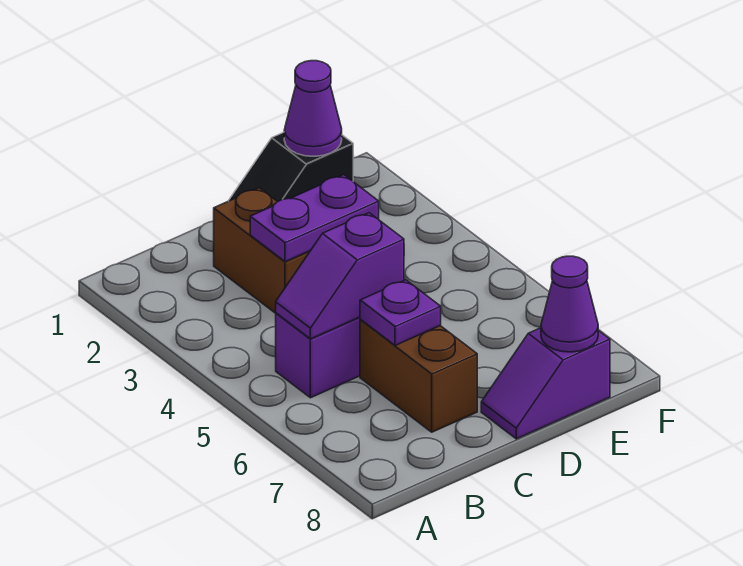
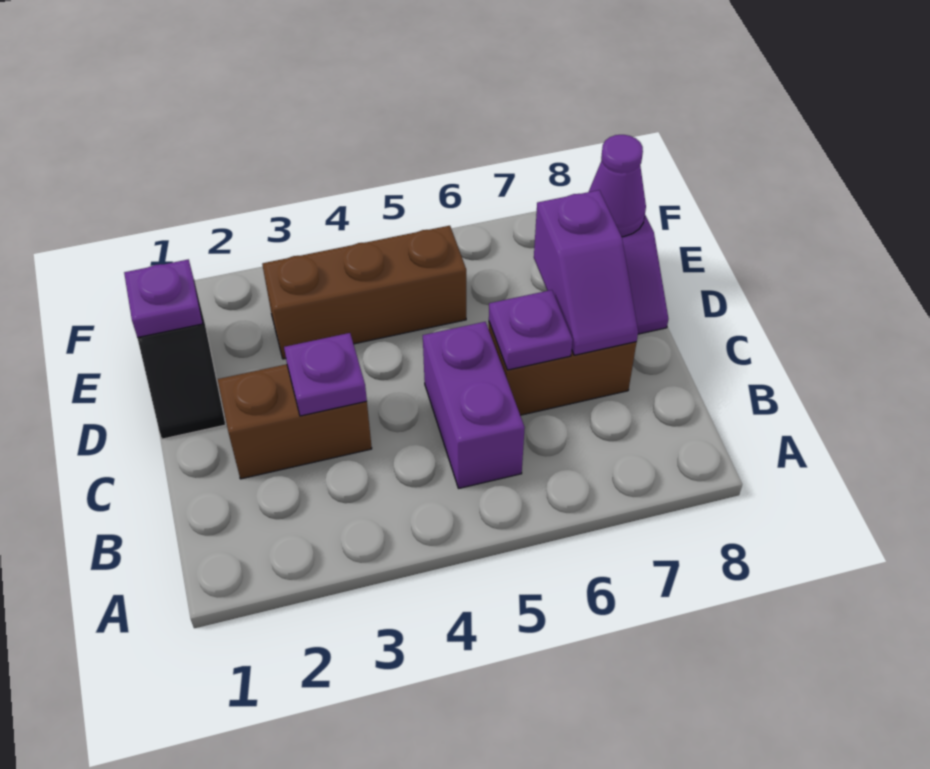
purple slope B5:C5 level 2 top C -> purple slope C7:D7 level 2 top D
purple plate C3:D3 level 2 -> purple plate C3 level 2
purple cone E1 level 2 -> purple plate E1 level 2
none -> brown brick E3:E5 level 1

